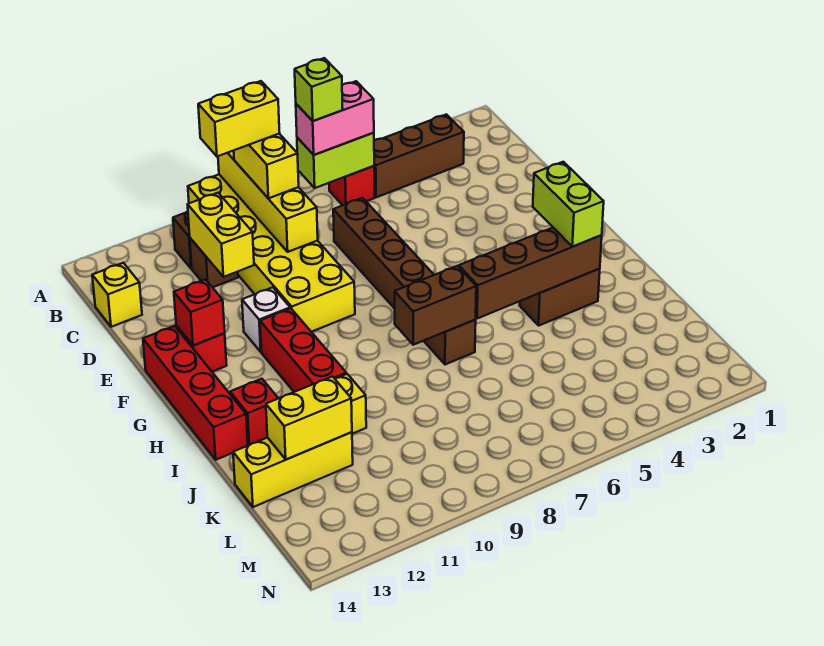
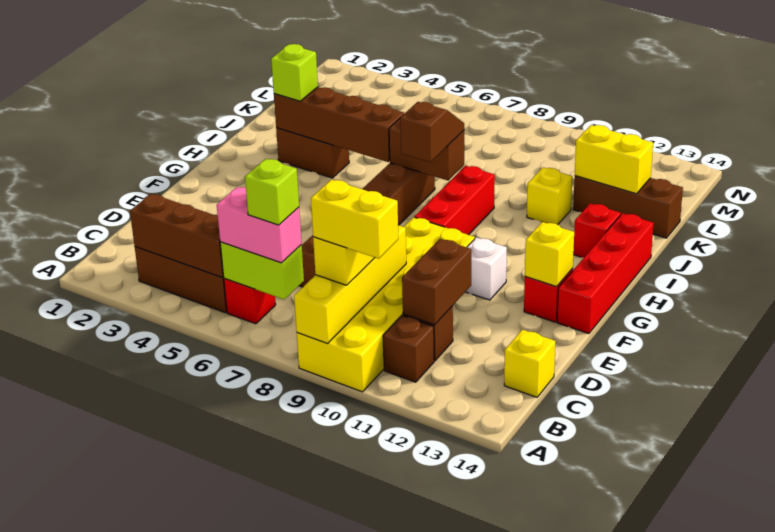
none -> brown brick B3:B5 level 2
yellow brick C11:D11 level 2 -> brown brick C11:D11 level 2
red brick F13 level 2 -> yellow brick F13 level 2
red brick G11:I11 level 1 -> red brick G9:I9 level 1
lime brick H3:I3 level 3 -> lime brick I3 level 3
none -> brown slope H8:I8 level 3 top H
yellow brick K12:K14 level 1 -> brown brick K12:K14 level 1

